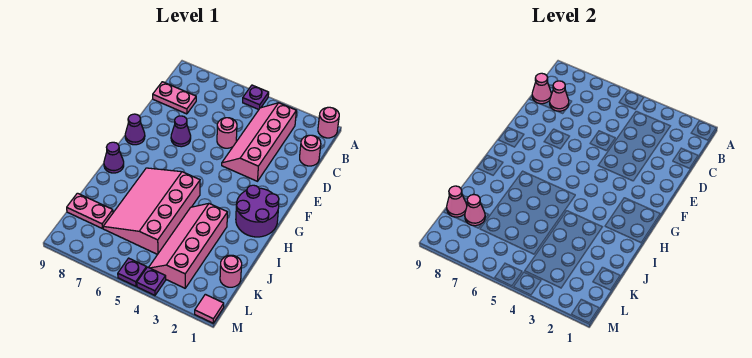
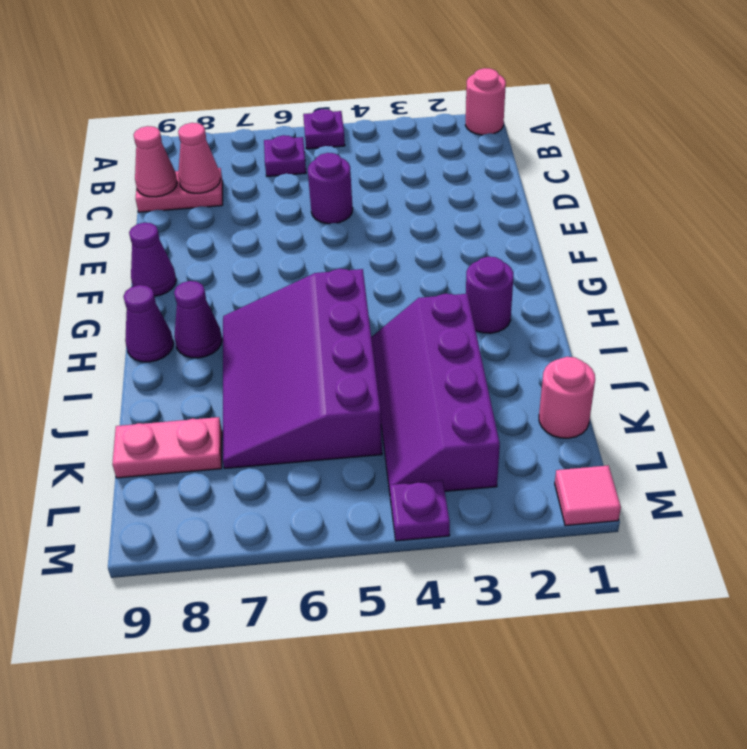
pink slope B3:E4 level 1 top 3 -> none
pink round brick C1 level 1 -> none
pink round brick D5 level 1 -> purple round brick D5 level 1
purple cone E7 level 1 -> purple cone H8 level 1
purple round brick G1:H2 level 1 -> purple round brick H2 level 1
pink slope H5:K7 level 1 top 5 -> purple slope H5:K7 level 1 top 5
pink slope I3:L4 level 1 top 3 -> purple slope I3:L4 level 1 top 3
pink cone K8 level 2 -> none
pink cone K9 level 2 -> none
purple plate M5 level 1 -> purple plate B6 level 1

